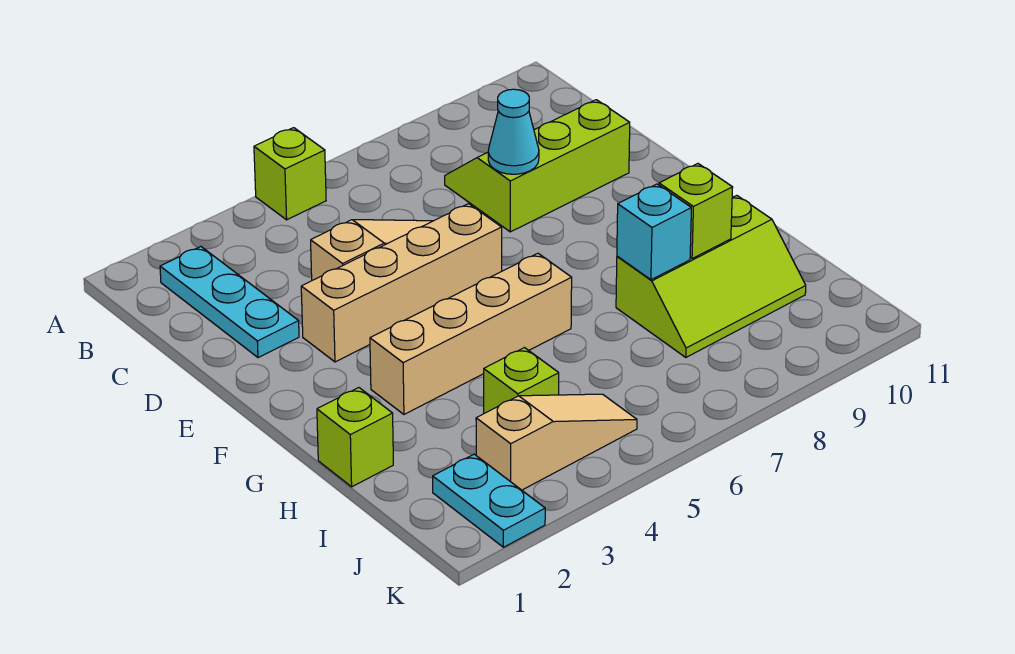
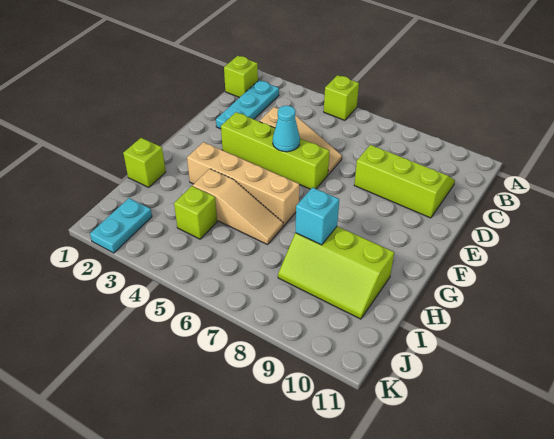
cyan cone D8 level 2 -> cyan cone E5 level 2
tan brick E3:E6 level 1 -> lime brick E3:E6 level 1
lime brick H9 level 2 -> lime brick B1 level 1
tan slope J3:J5 level 1 top 3 -> tan slope H4:H6 level 1 top 4

